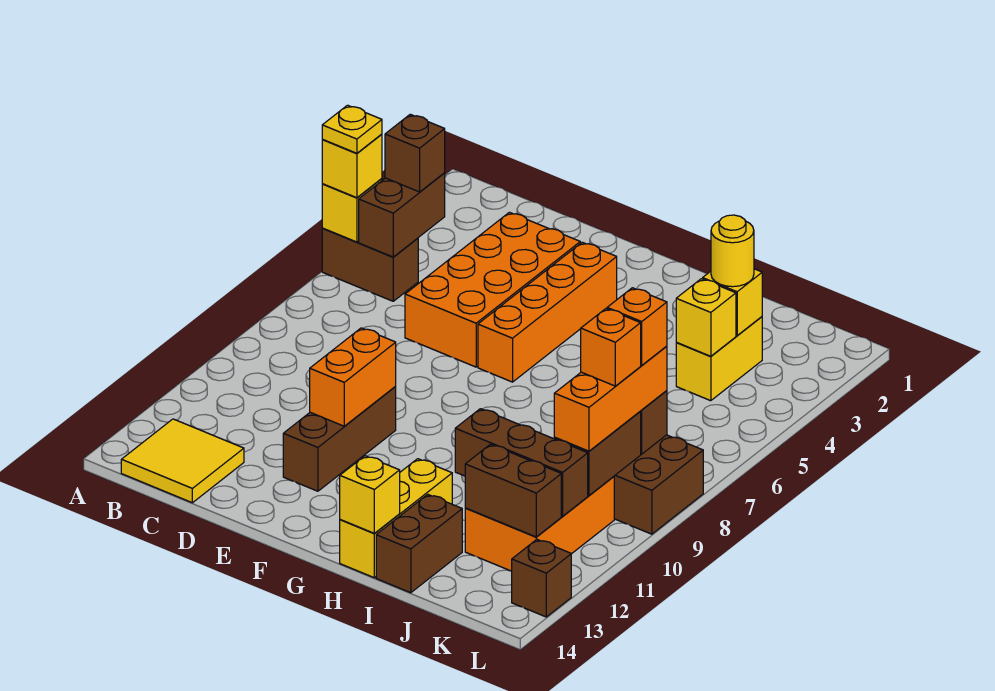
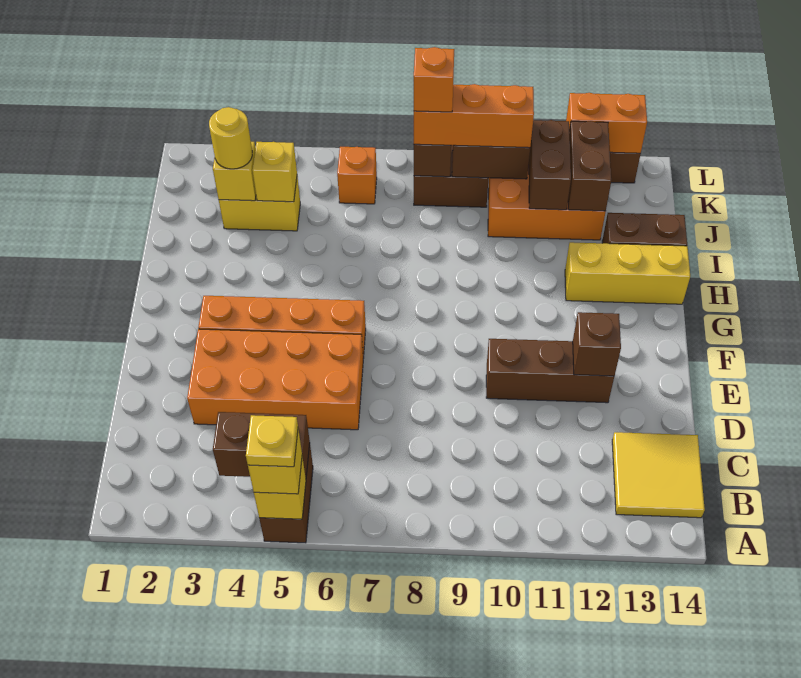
brown brick B4 level 3 -> brown brick E12 level 2
orange brick E10:E11 level 2 -> orange brick L12:L13 level 2
yellow brick H14 level 2 -> none
brown brick I11:K11 level 2 -> brown brick J11:K11 level 2
orange brick K9 level 4 -> orange brick K6 level 1

